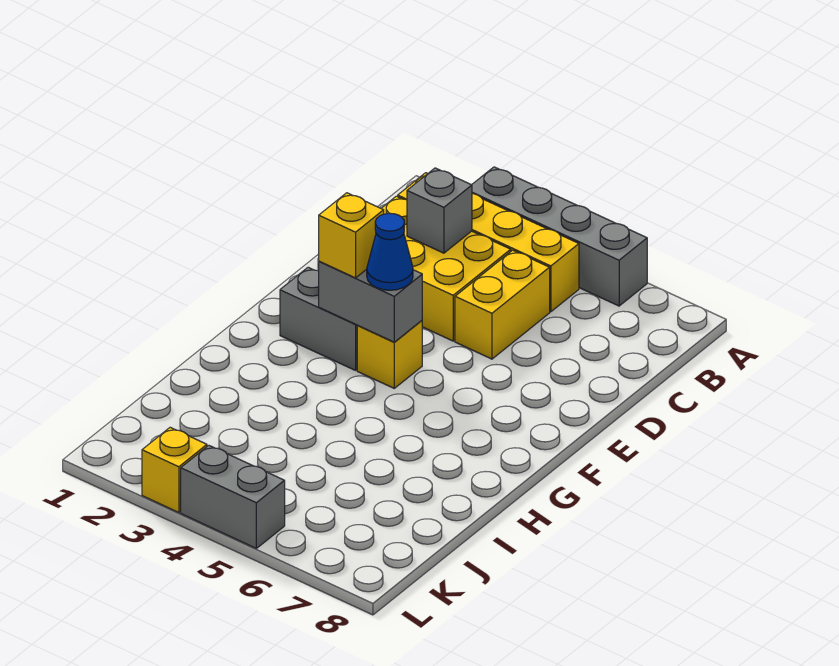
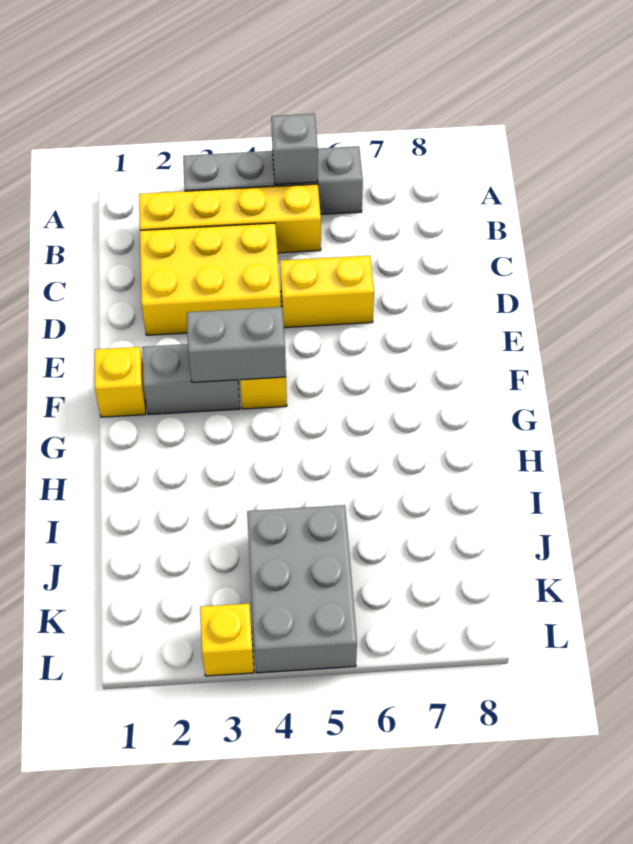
grey brick C3 level 2 -> grey brick A5 level 2
yellow brick C5:D5 level 1 -> yellow brick D5:D6 level 1
yellow brick F3 level 3 -> yellow brick F1 level 1
blue cone F4 level 3 -> none
grey brick L4:L5 level 1 -> grey brick J4:L5 level 1

